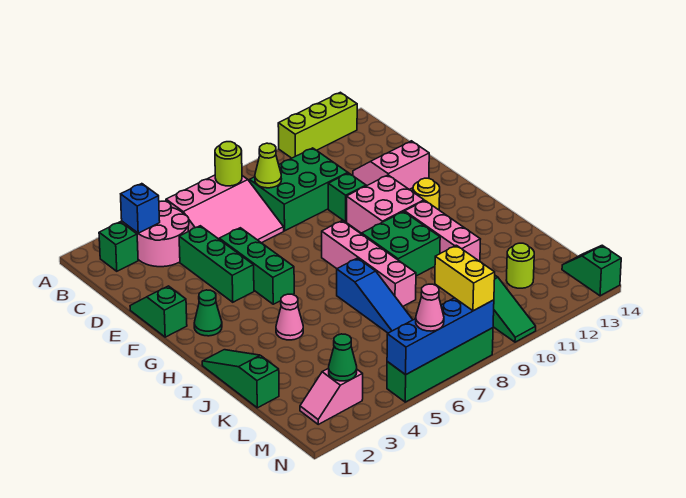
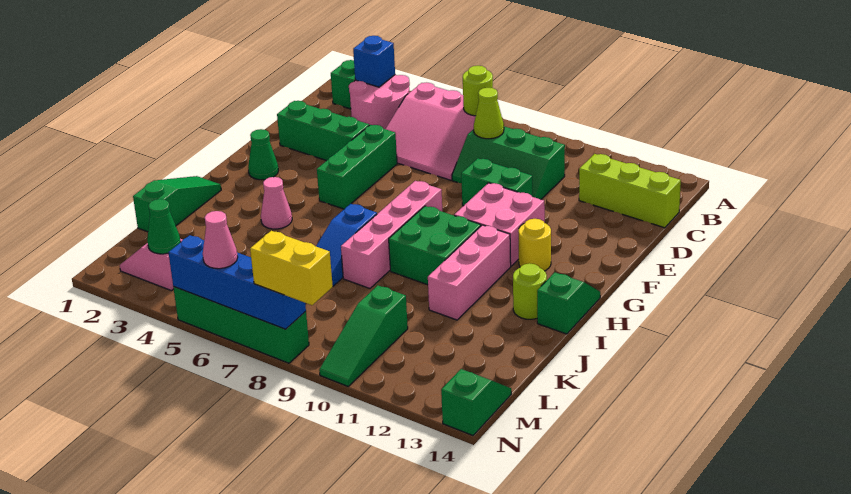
lime brick A11:A13 level 1 -> lime brick C12:C14 level 1
green brick C8:D10 level 1 -> green slope C8:D10 level 1 top C
green brick D4:F4 level 1 -> green brick E2:E4 level 1
pink slope D12:E13 level 1 top E -> none
green slope E1:F1 level 1 top F -> green slope H14:I14 level 1 top I
green brick E10 level 1 -> green brick E9:E10 level 1
lime round brick L12 level 1 -> lime round brick I13 level 1
yellow brick M8:N8 level 3 -> yellow brick N8:N9 level 3

